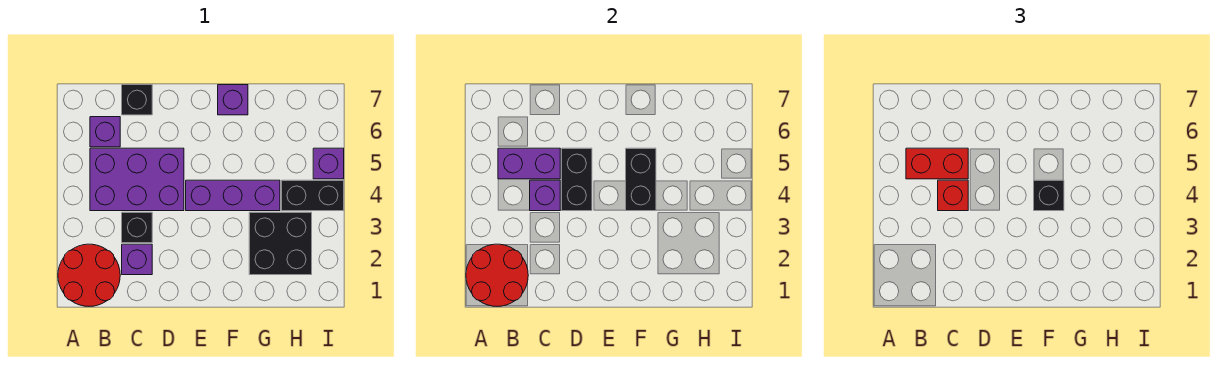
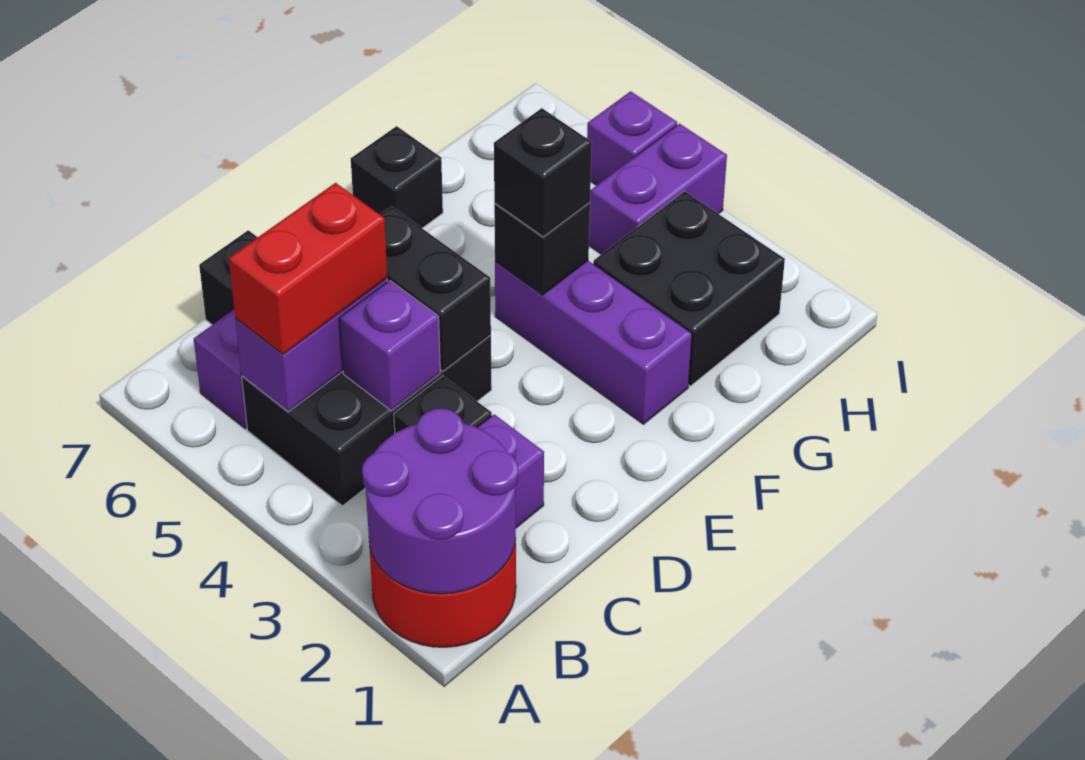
red round brick A1:B2 level 2 -> purple round brick A1:B2 level 2
purple brick B4:D5 level 1 -> black brick B4:D5 level 1
red brick C4 level 3 -> none
purple brick E4:G4 level 1 -> purple brick F2:F4 level 1
black brick F4:F5 level 2 -> black brick F4 level 2
purple brick F7 level 1 -> black brick F7 level 1
black brick H4:I4 level 1 -> purple brick H4:I4 level 1

